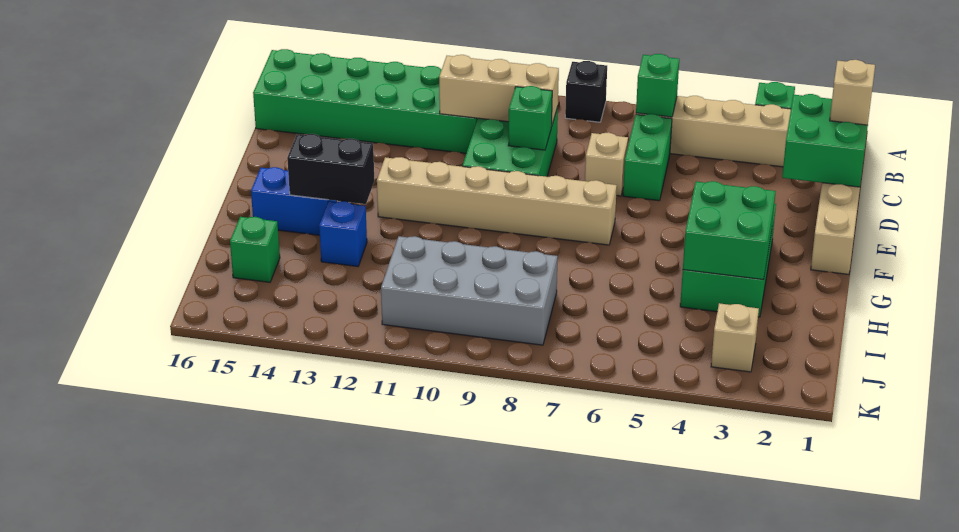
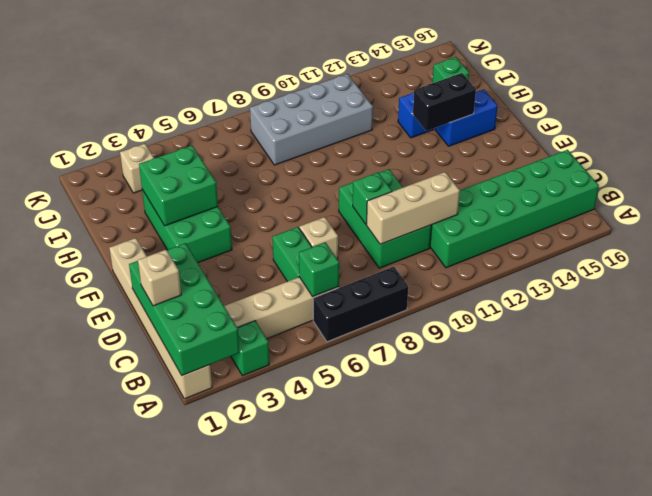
black brick A8 level 1 -> black brick A6:A8 level 1
green brick C1:D2 level 2 -> green brick A1:D2 level 2
tan brick F7:F12 level 1 -> none

